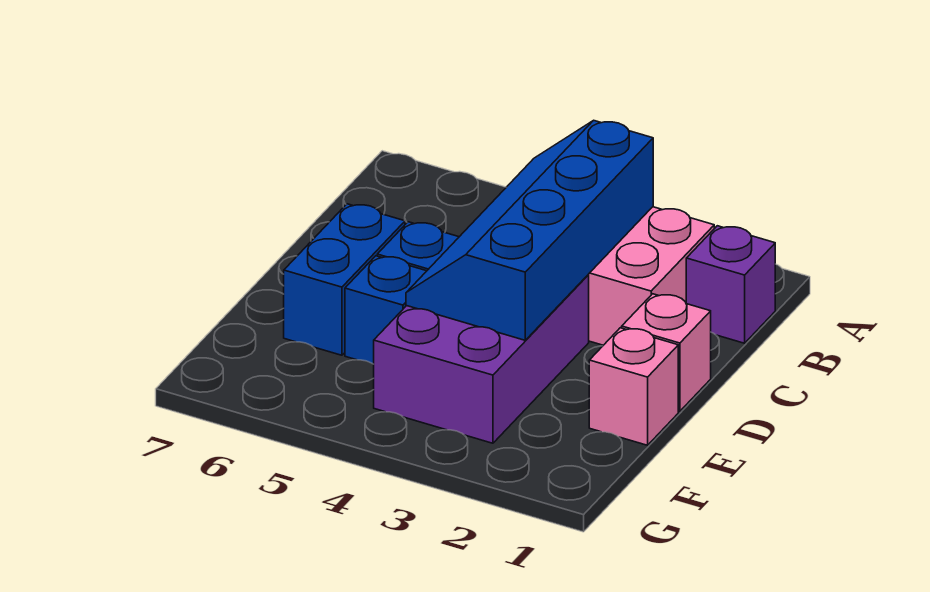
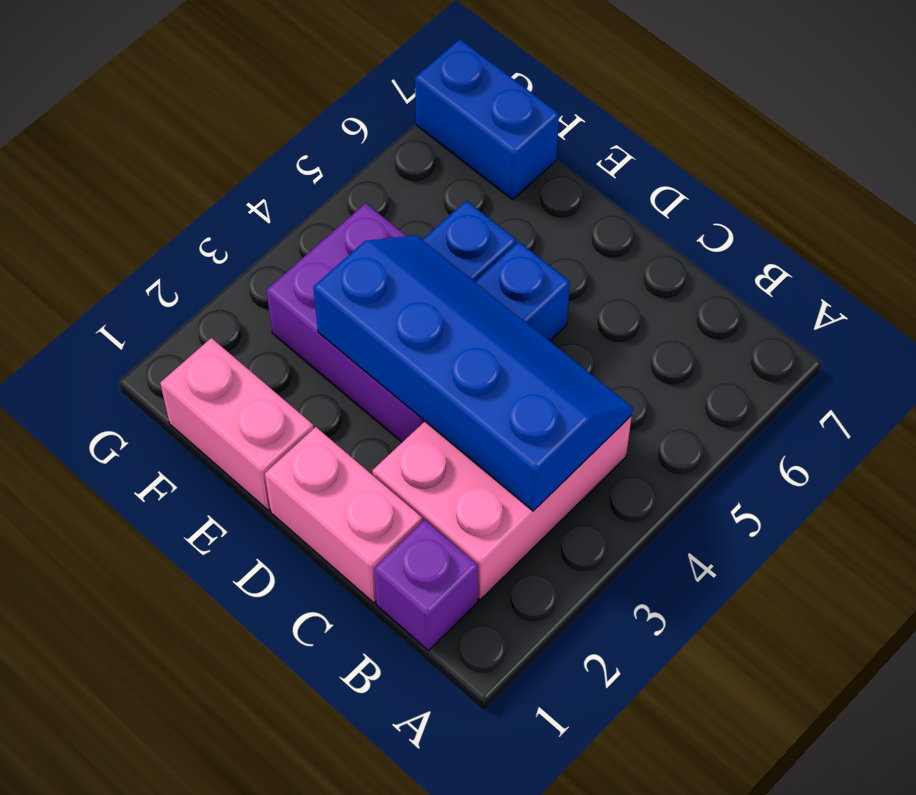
pink brick D1 level 1 -> pink brick C1:D1 level 1
blue brick D6:E6 level 1 -> blue brick F7:G7 level 1
pink brick E1 level 1 -> pink brick E1:F1 level 1

